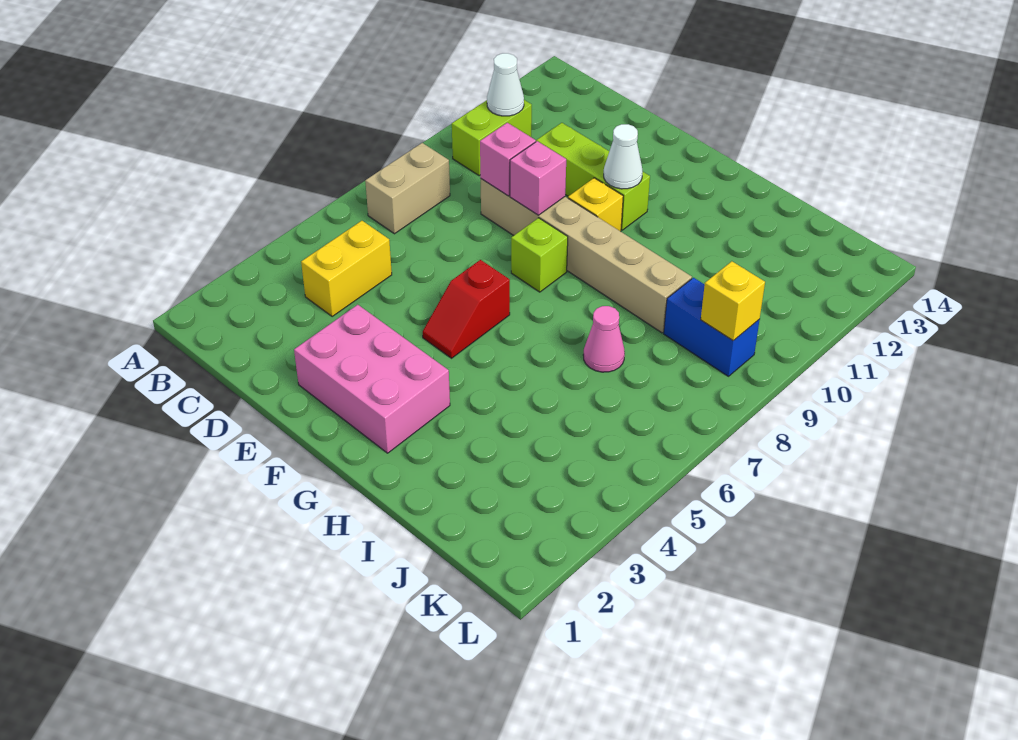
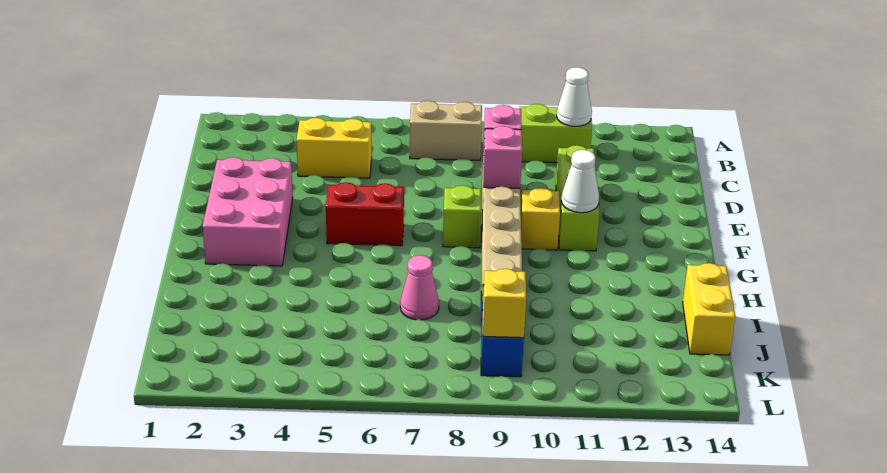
red slope F5:F6 level 1 top 6 -> red brick F5:F6 level 1
none -> yellow brick I14:J14 level 1

